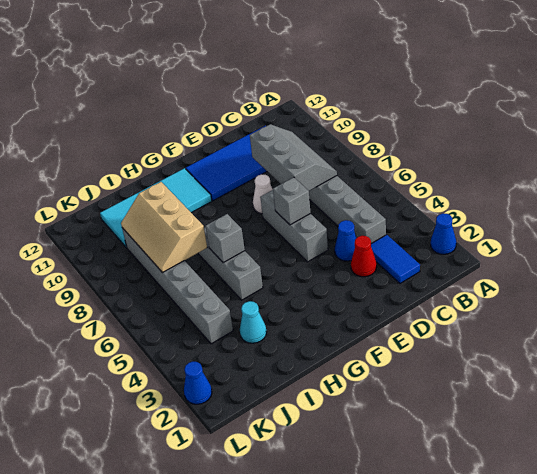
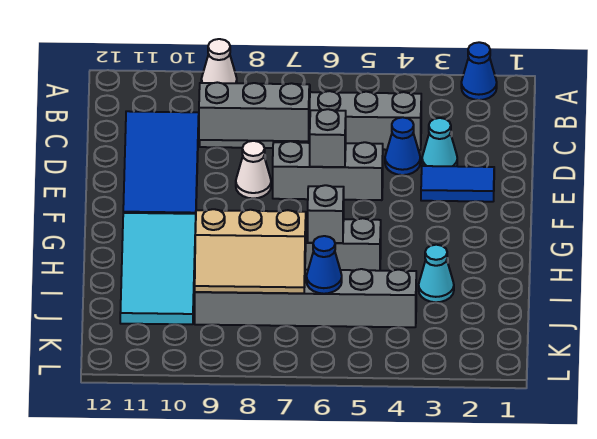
none -> white cone A9 level 1
blue tile C2:C3 level 1 -> blue tile E2:E3 level 1
red cone D3 level 1 -> cyan cone D3 level 1
blue cone L2 level 1 -> blue cone J6 level 2

